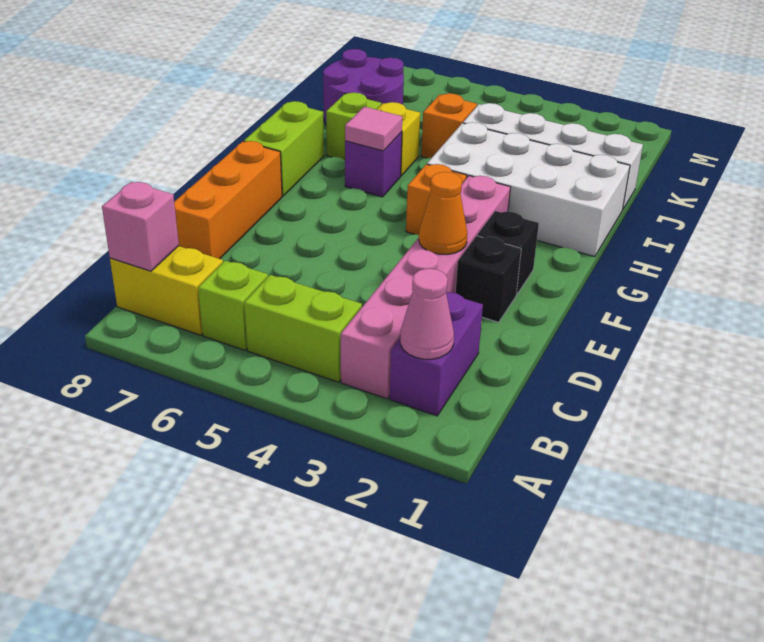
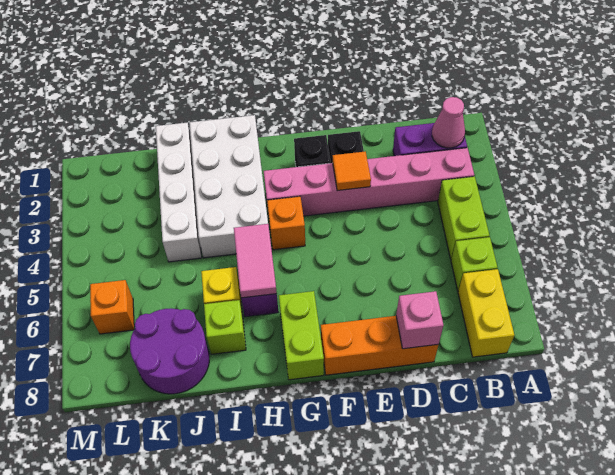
pink brick B8 level 2 -> pink brick D8 level 2
orange cone E3 level 2 -> orange tile E3 level 2
lime brick G8:H8 level 1 -> lime brick G7:G8 level 1
pink tile H6 level 2 -> pink tile H5:H6 level 2
orange brick J5 level 1 -> orange brick L6 level 1

